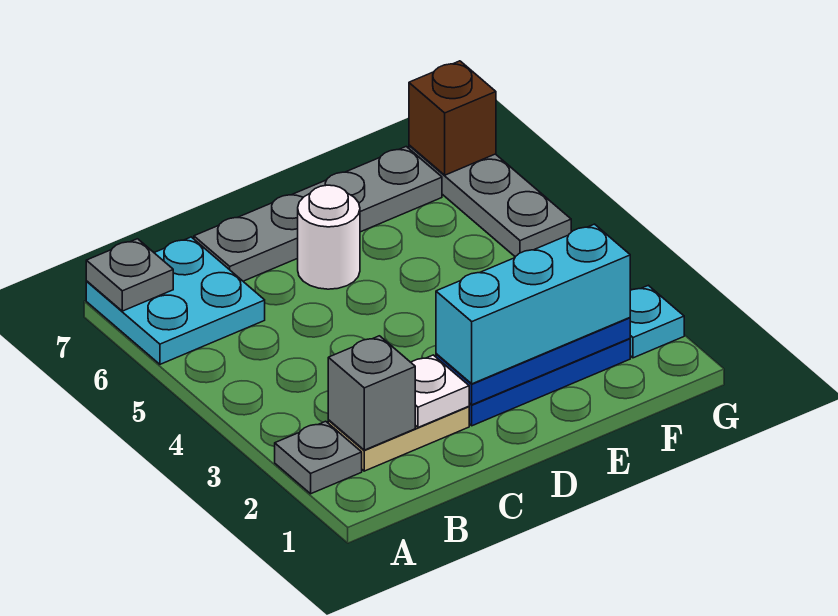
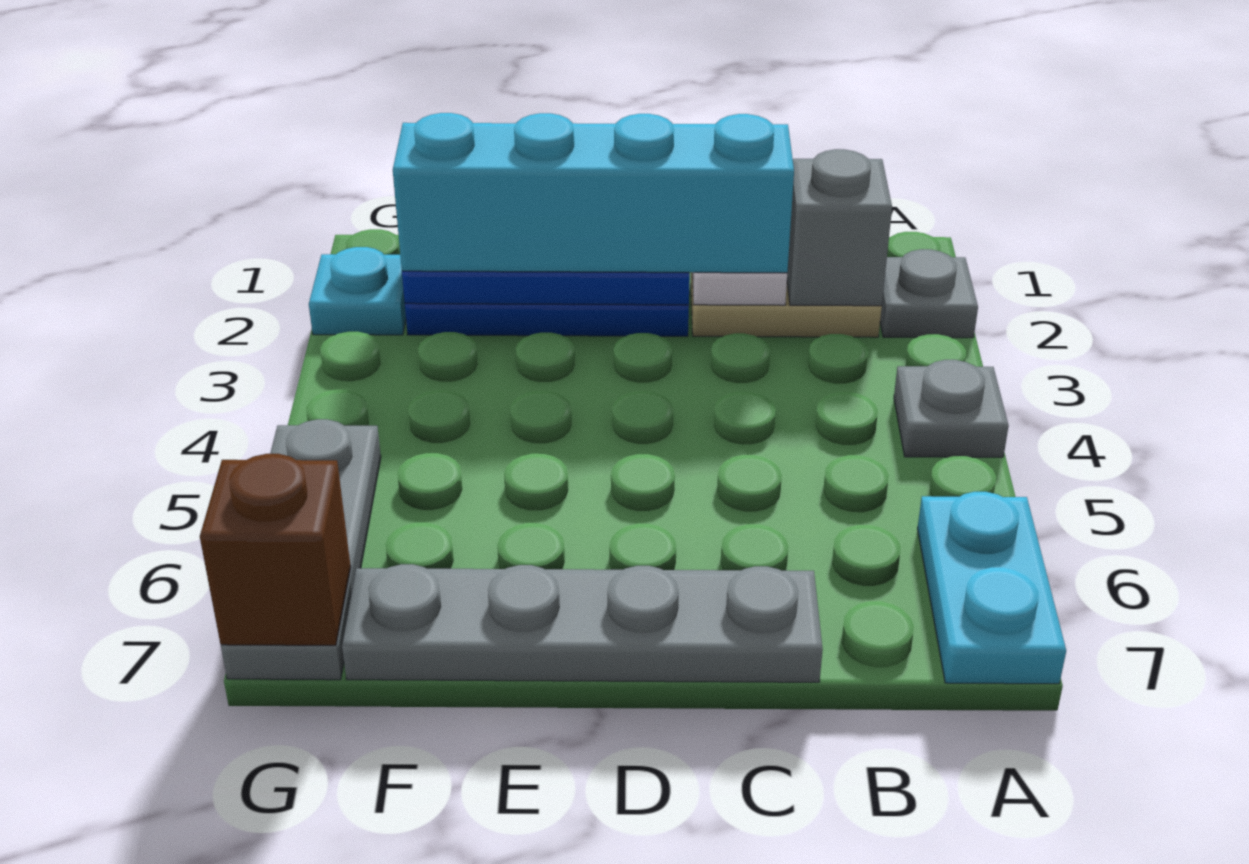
cyan plate A6:B7 level 1 -> cyan plate A6:A7 level 1
grey plate A7 level 2 -> grey plate A4 level 1
cyan brick D2:F2 level 3 -> cyan brick C2:F2 level 3
white round brick D6 level 1 -> none

